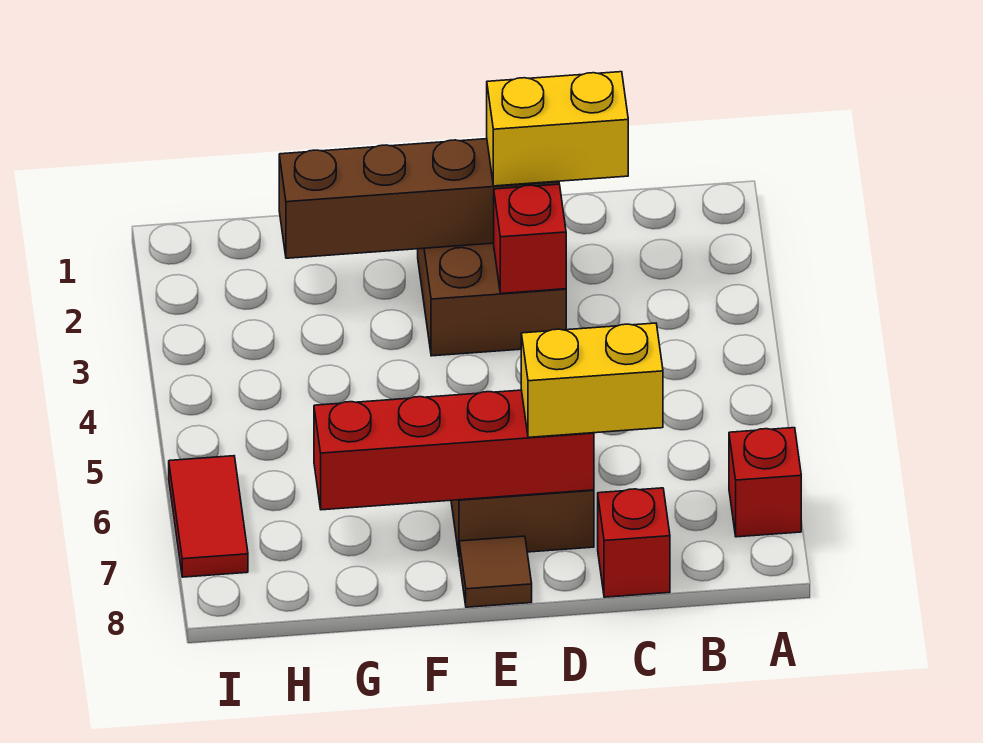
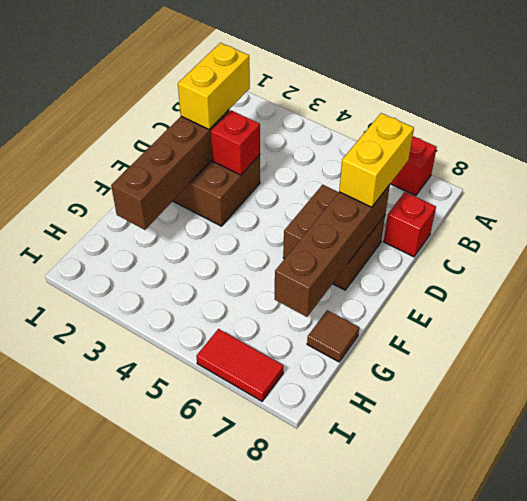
red brick D7:G7 level 2 -> brown brick D7:G7 level 2
brown tile E8 level 1 -> brown tile G8 level 1

